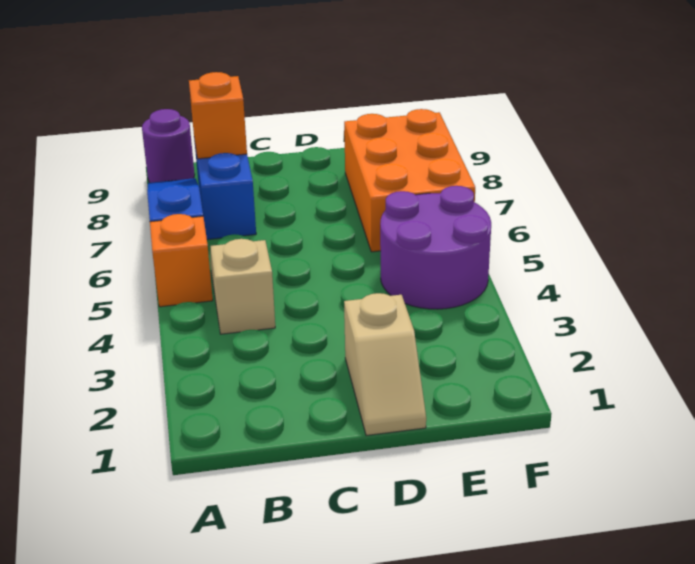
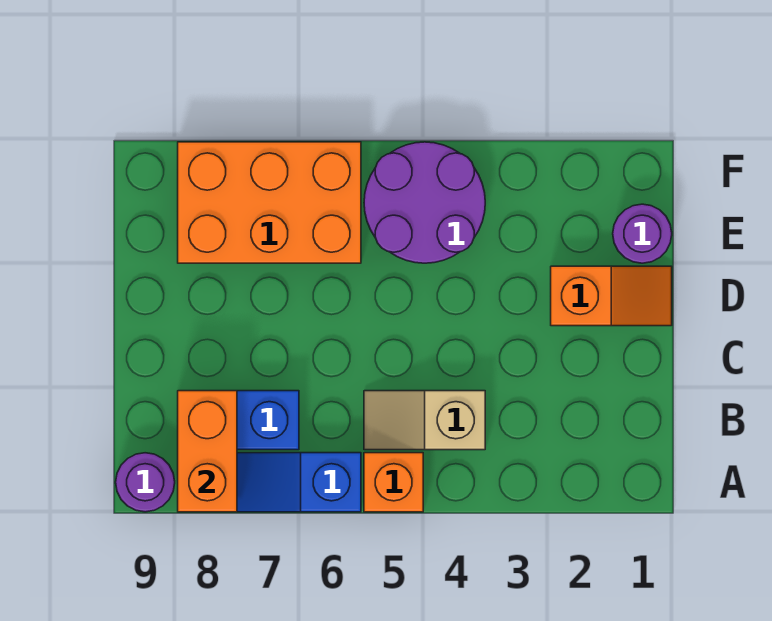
orange brick B8 level 2 -> orange brick A8:B8 level 2
tan slope D1:D2 level 1 top 2 -> orange slope D1:D2 level 1 top 2
none -> purple round brick E1 level 1

